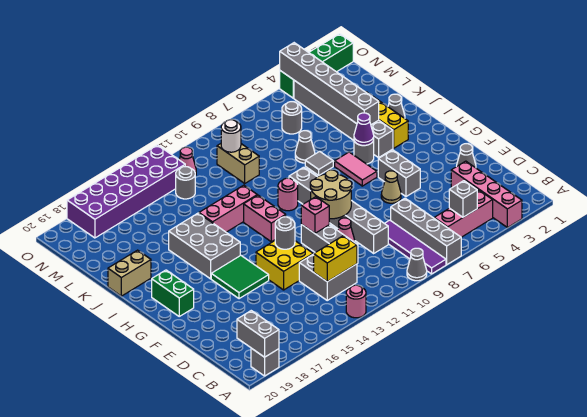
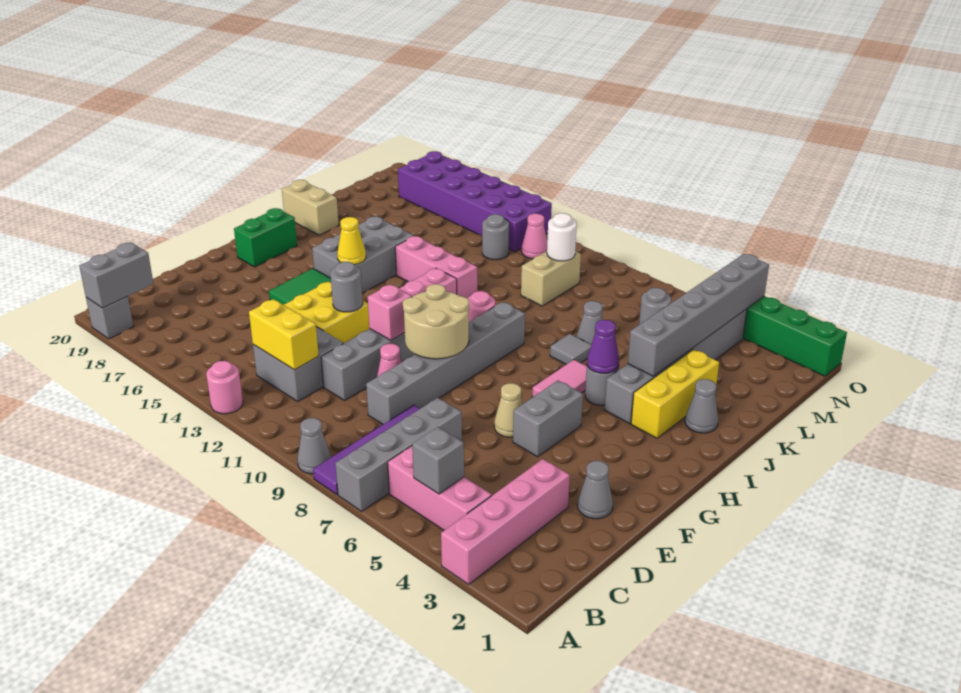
none -> yellow cone H15 level 2

